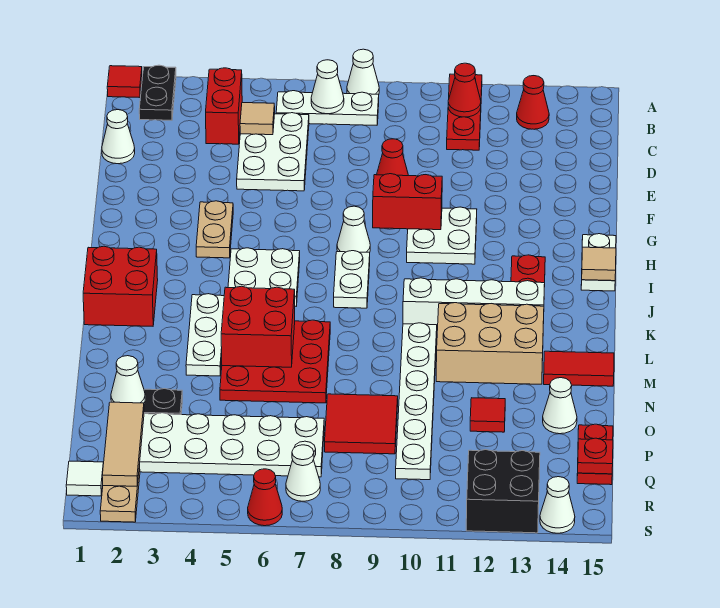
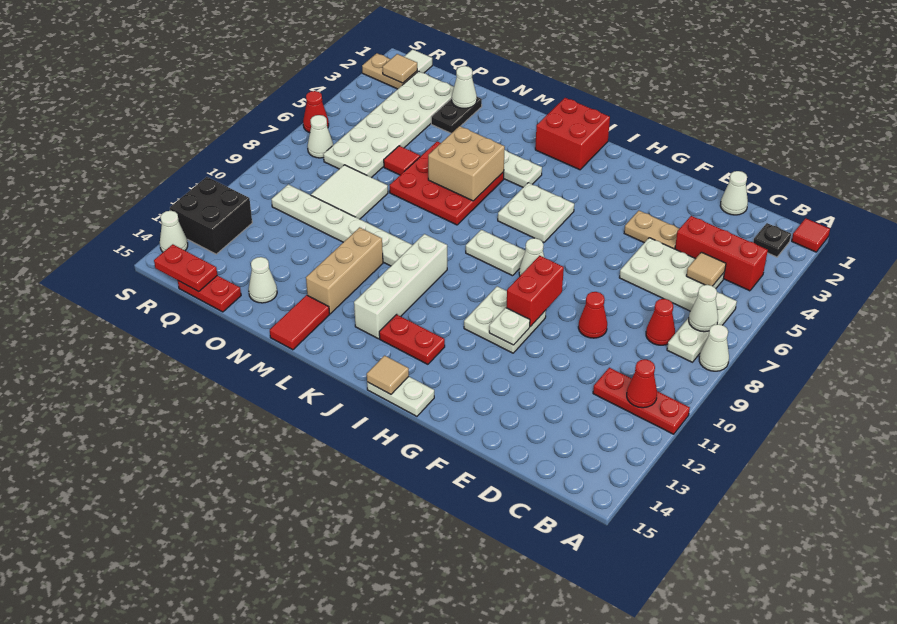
black plate A2:B2 level 1 -> black plate B2 level 1
red brick B4:C4 level 1 -> red brick B4:D4 level 1
red cone B13 level 1 -> red cone C8 level 1
tan plate G4:H4 level 1 -> tan plate E4:F4 level 1
none -> white plate G11 level 2
red brick L5:M6 level 2 -> tan brick L5:M6 level 2
tan brick L11:M13 level 1 -> tan brick M11:M13 level 1
red tile O8:P9 level 1 -> white tile O8:P9 level 1
red tile O12 level 1 -> red tile O6 level 1
tan tile P2:R2 level 2 -> tan tile R2 level 2
red plate Q15 level 2 -> red plate Q15:R15 level 2

